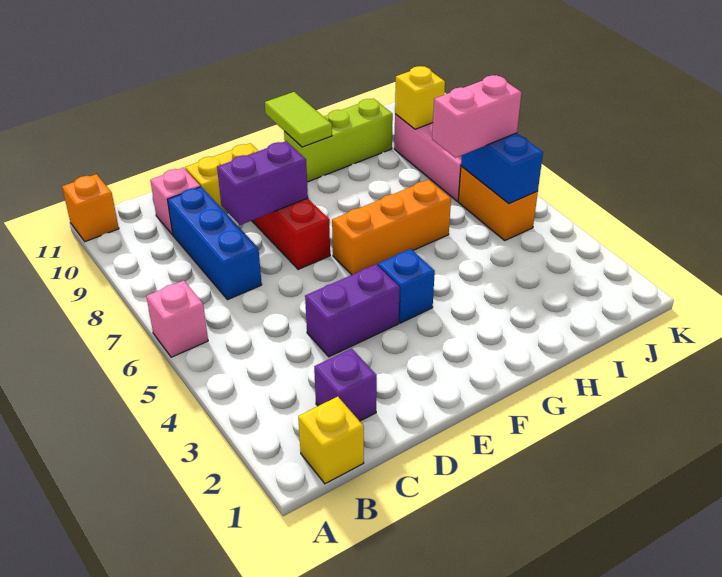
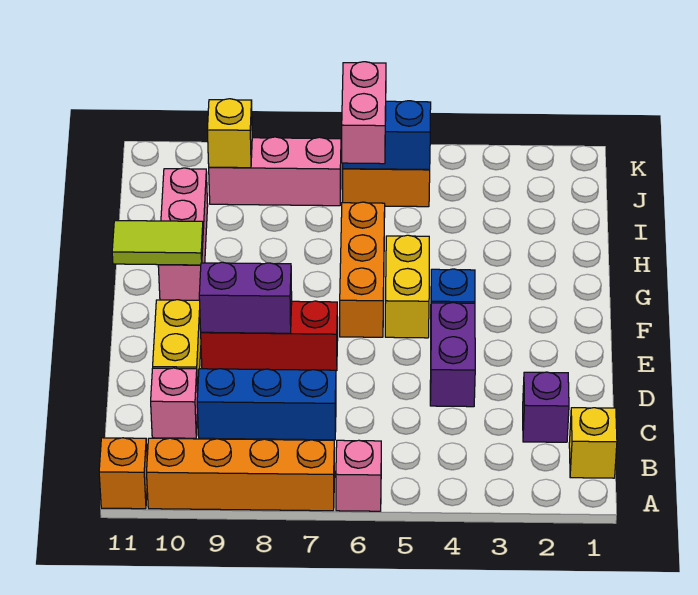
none -> orange brick A7:A10 level 1
purple brick D8:E8 level 2 -> purple brick E8:E9 level 2
none -> yellow brick F5:G5 level 1
lime brick G10:I10 level 1 -> pink brick G10:I10 level 1

